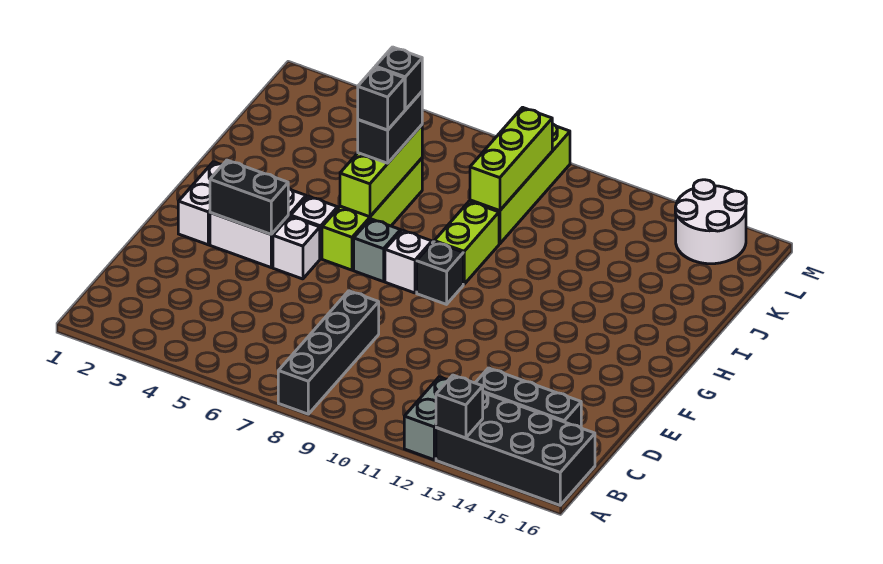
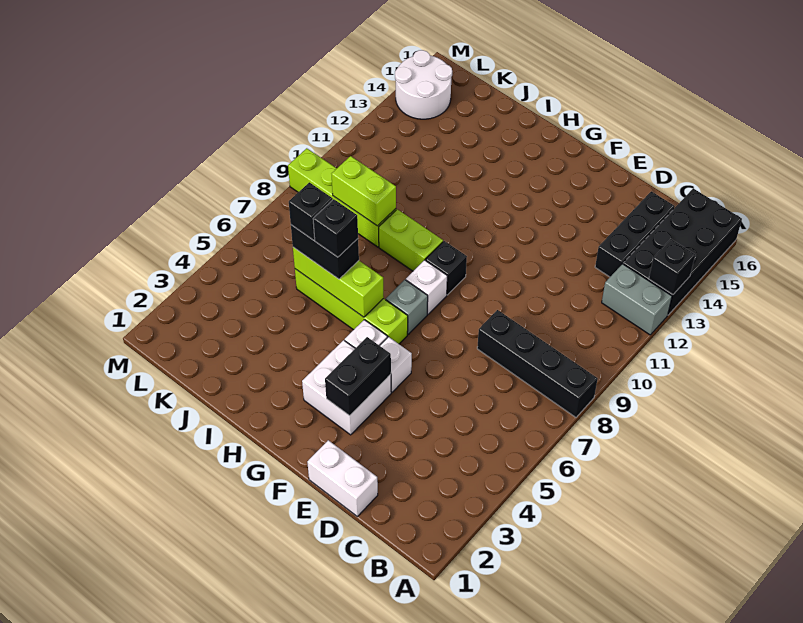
white brick F2:G2 level 1 -> white brick D1:E1 level 1
lime brick J9:L9 level 2 -> lime brick J9:K9 level 2

